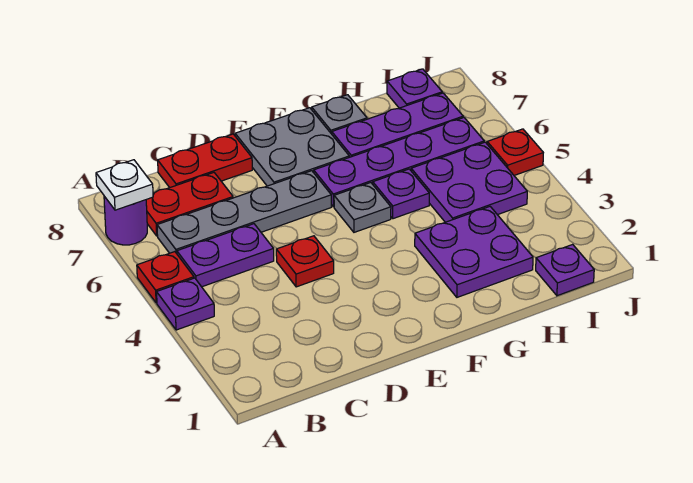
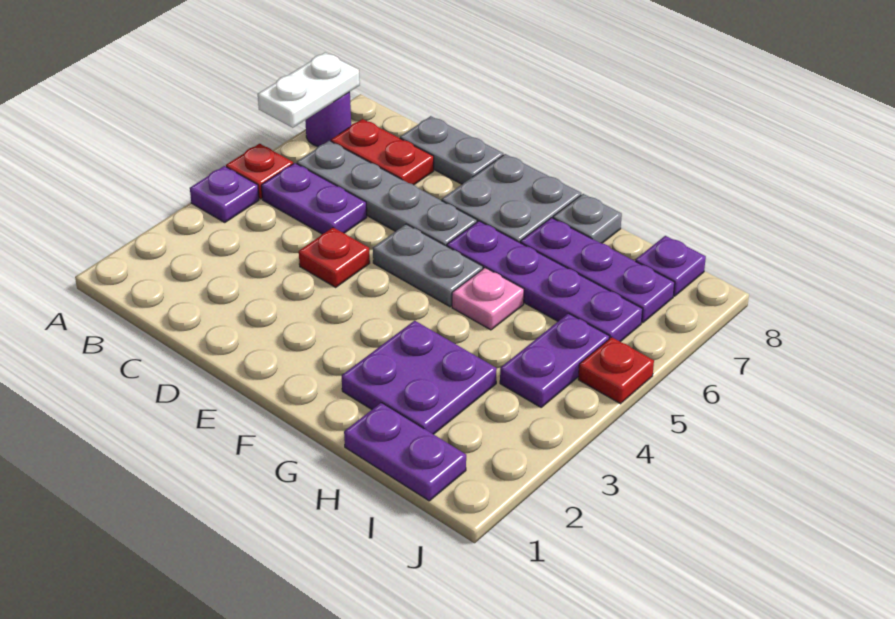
white plate A7 level 2 -> white plate A6:A7 level 2
red plate C8:D8 level 1 -> grey plate C8:D8 level 1
grey plate F5 level 1 -> grey plate E5:F5 level 1
purple plate G5 level 1 -> pink plate G5 level 1
purple plate H4:I5 level 1 -> purple plate I4:I5 level 1
purple plate I1 level 1 -> purple plate H1:I1 level 1

